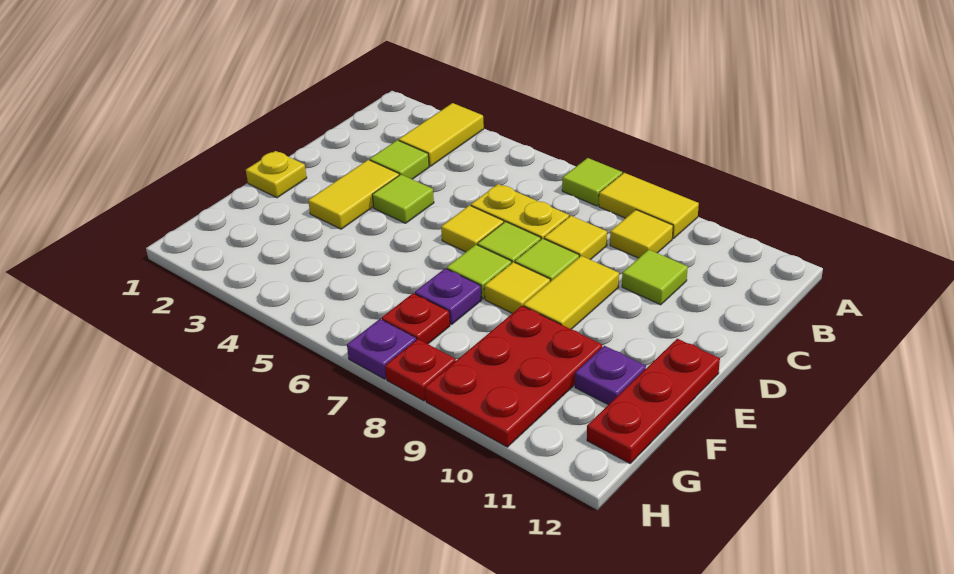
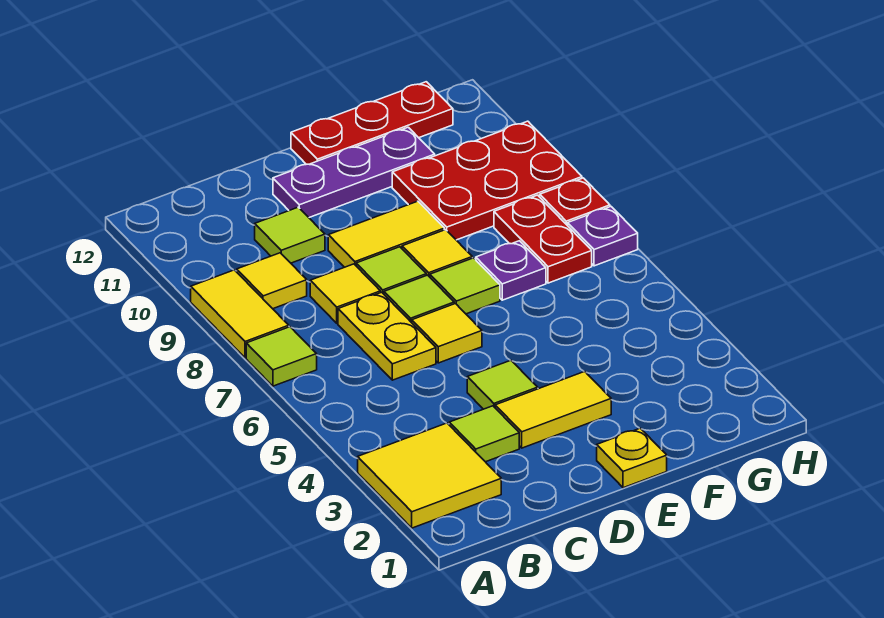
yellow tile A3:B3 level 1 -> yellow tile A2:B3 level 1
purple plate F11 level 1 -> purple plate D11:F11 level 1
red plate G7 level 1 -> red plate G7:G8 level 1

